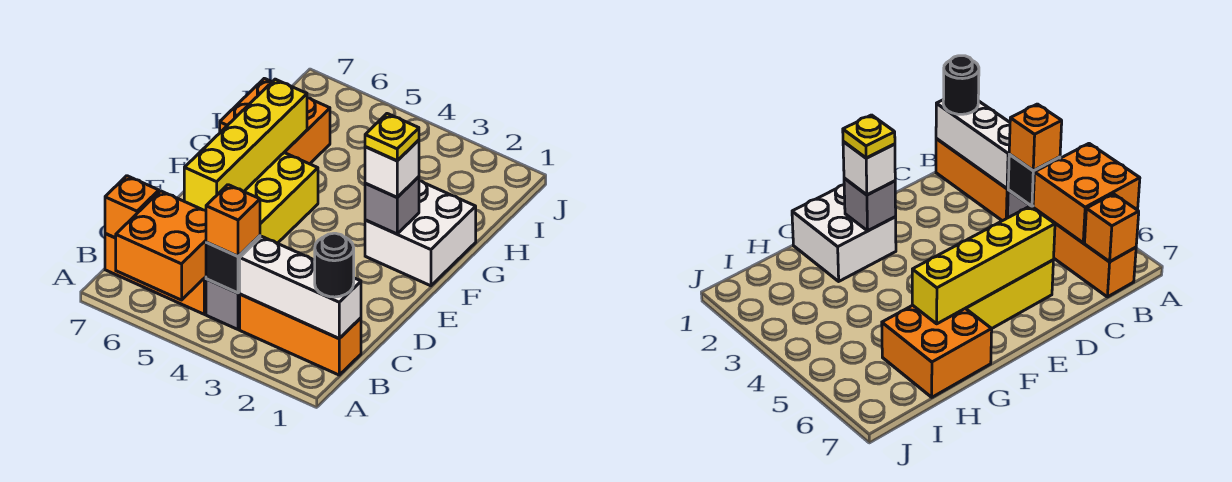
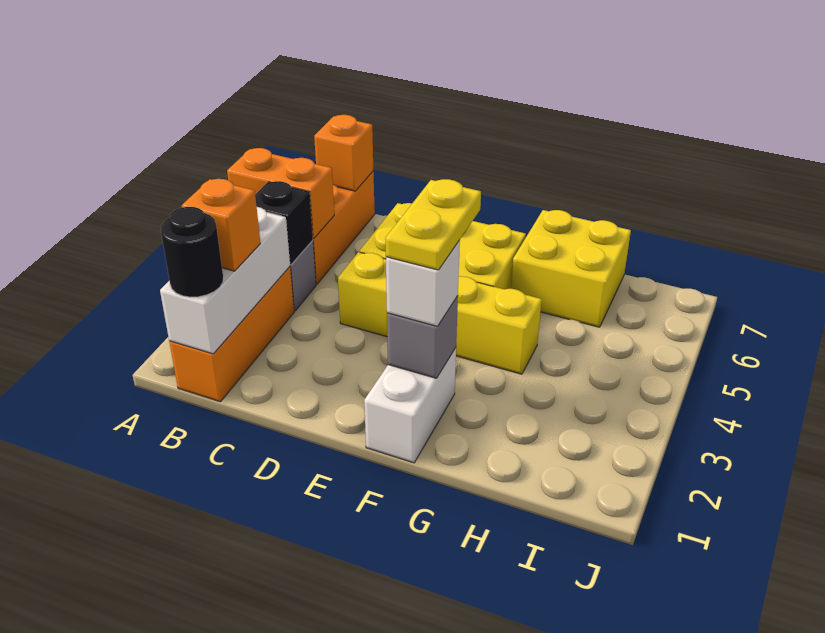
orange brick A5:B6 level 2 -> orange brick A5:B5 level 2
orange brick B4 level 3 -> orange brick B2 level 3
yellow brick D6:G6 level 2 -> yellow brick D4:G4 level 1
white brick F1:G2 level 1 -> white brick F1:F2 level 1
yellow plate F2 level 4 -> yellow plate F2:F3 level 4
orange brick G6:H7 level 1 -> yellow brick G6:H7 level 1

